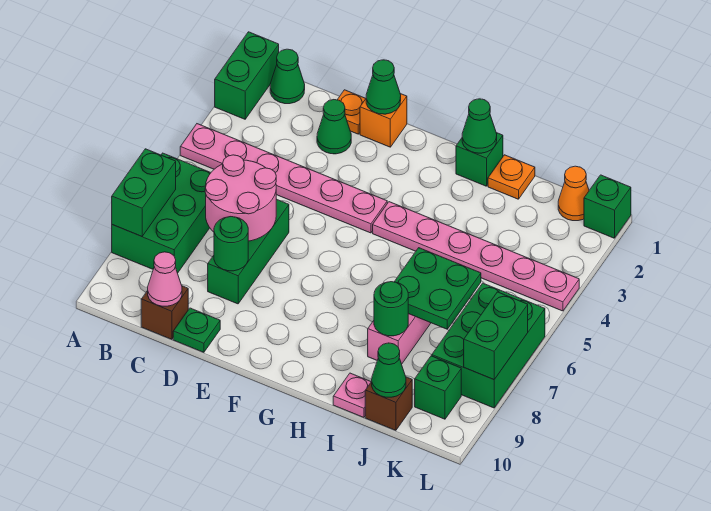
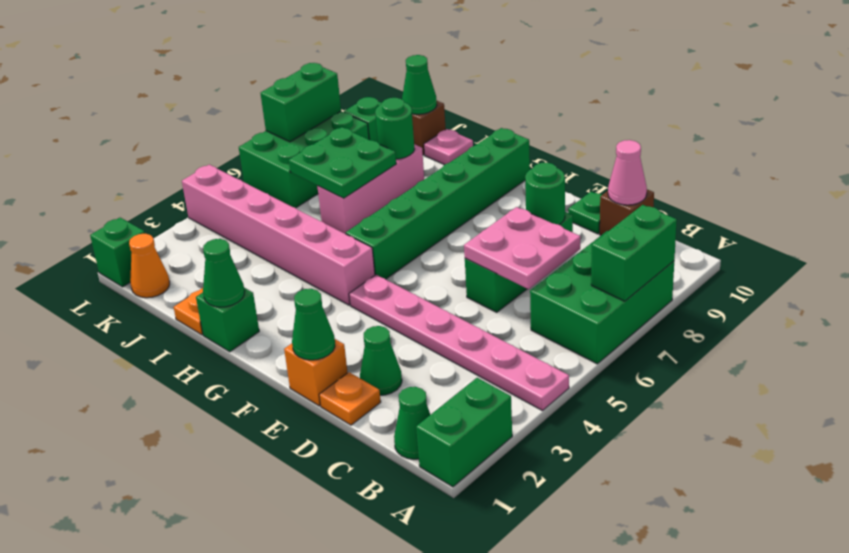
pink round brick C6:D7 level 2 -> pink plate C6:D7 level 2
pink plate G4:L4 level 1 -> pink brick G4:L4 level 1
none -> green brick G5:G10 level 1

